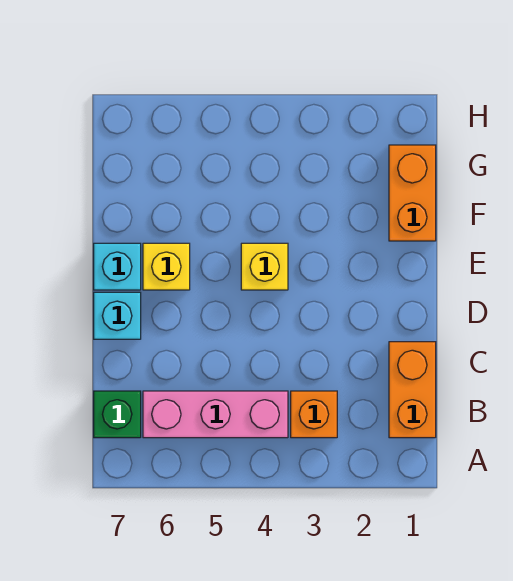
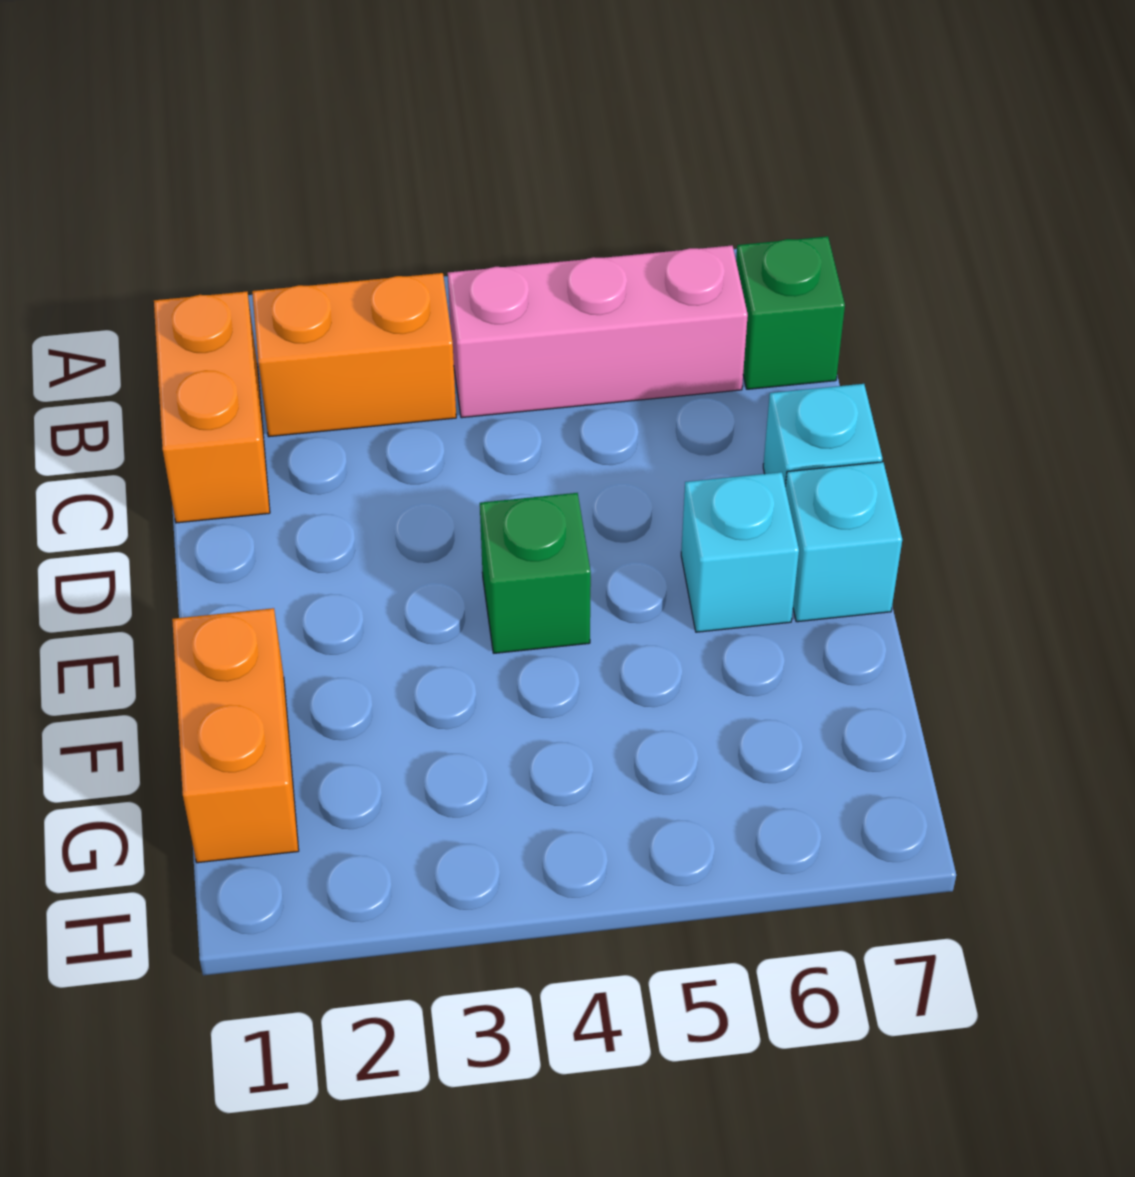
orange brick B3 level 1 -> orange brick B2:B3 level 1
yellow brick E4 level 1 -> green brick E4 level 1
yellow brick E6 level 1 -> cyan brick E6 level 1

